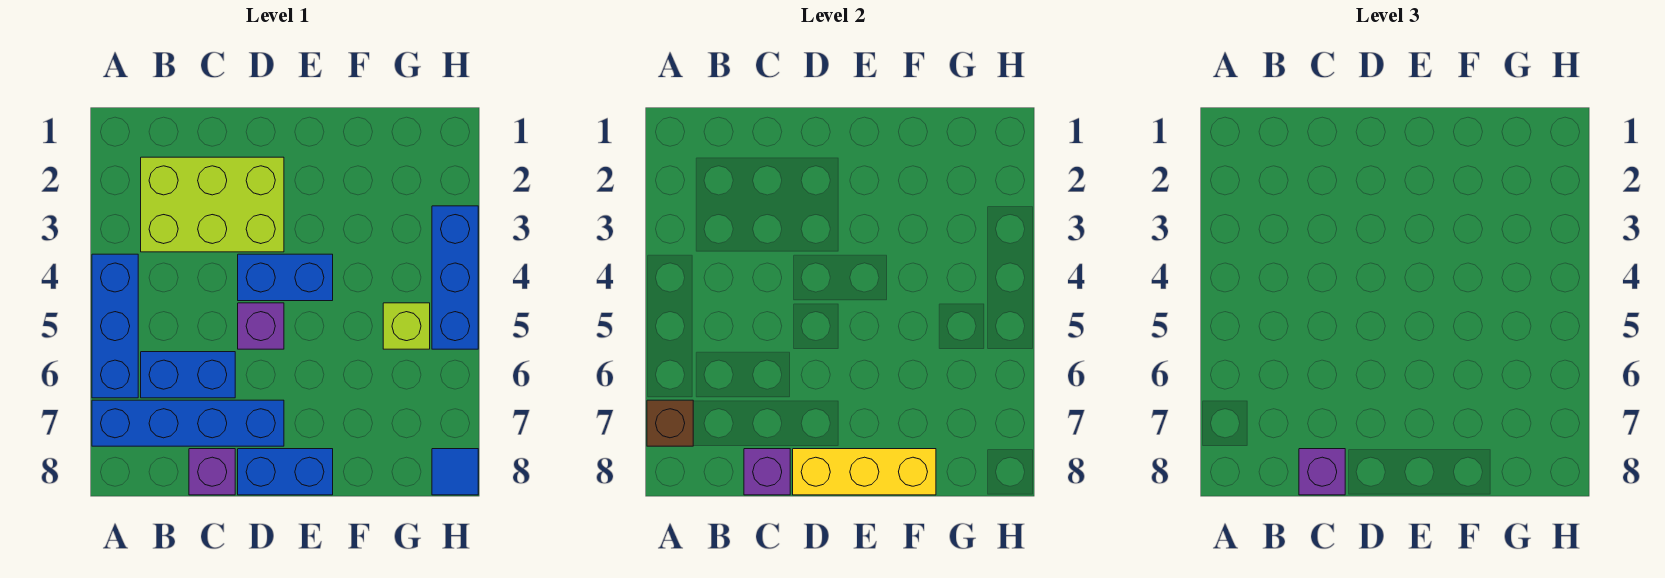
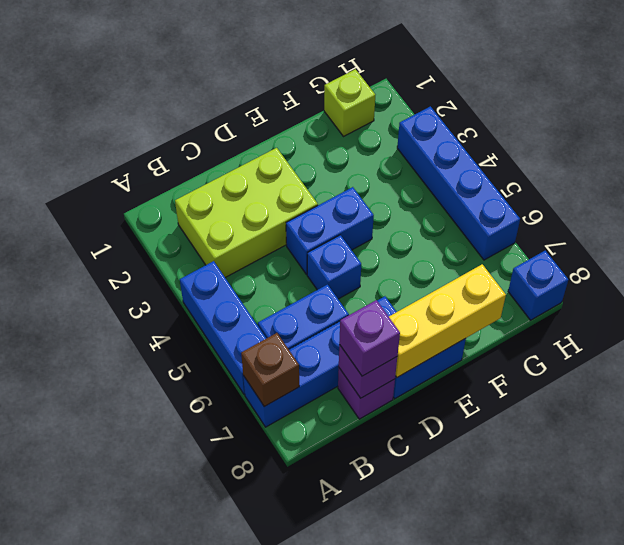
purple brick D5 level 1 -> blue brick D5 level 1
lime brick G5 level 1 -> lime brick G1 level 1
blue brick H3:H5 level 1 -> blue brick H3:H6 level 1
blue tile H8 level 1 -> blue brick H8 level 1

